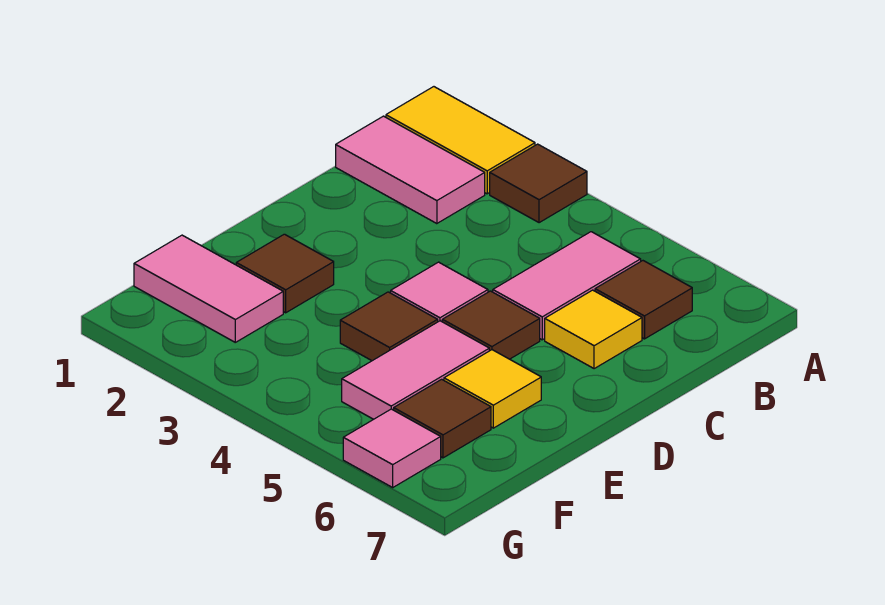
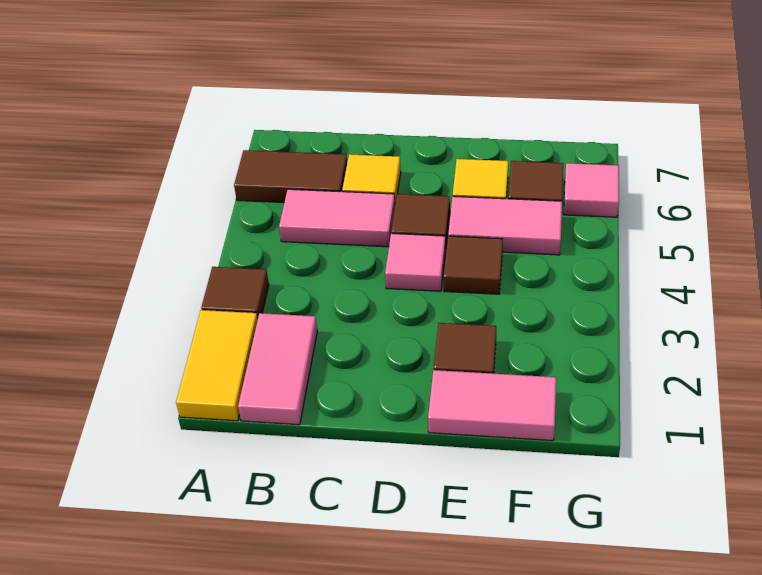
brown tile B6 level 1 -> brown tile A6:B6 level 1
pink tile F1:F2 level 1 -> pink tile E1:F1 level 1

